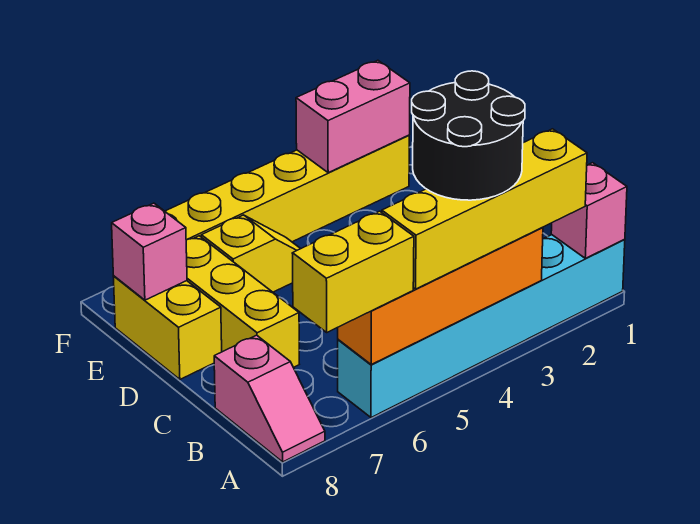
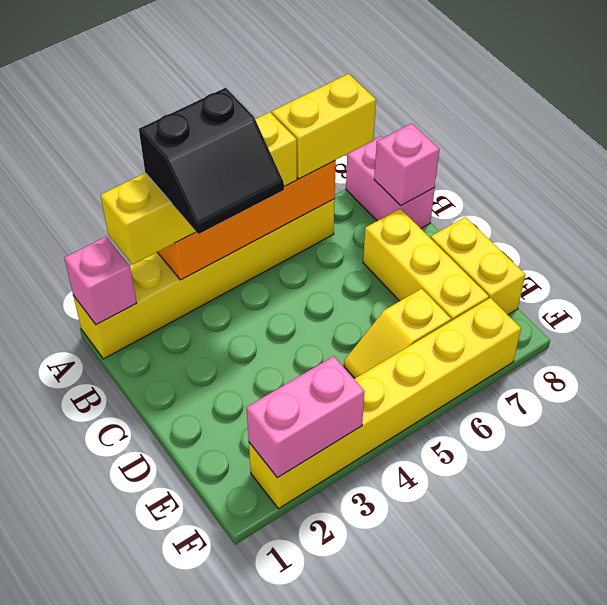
cyan brick A1:A6 level 1 -> yellow brick A1:A6 level 1
black round brick A3:B4 level 4 -> black slope A3:B4 level 4 top A
pink slope A8:B8 level 1 top B -> pink brick A8:B8 level 1
pink brick E8 level 2 -> pink brick B8 level 2

